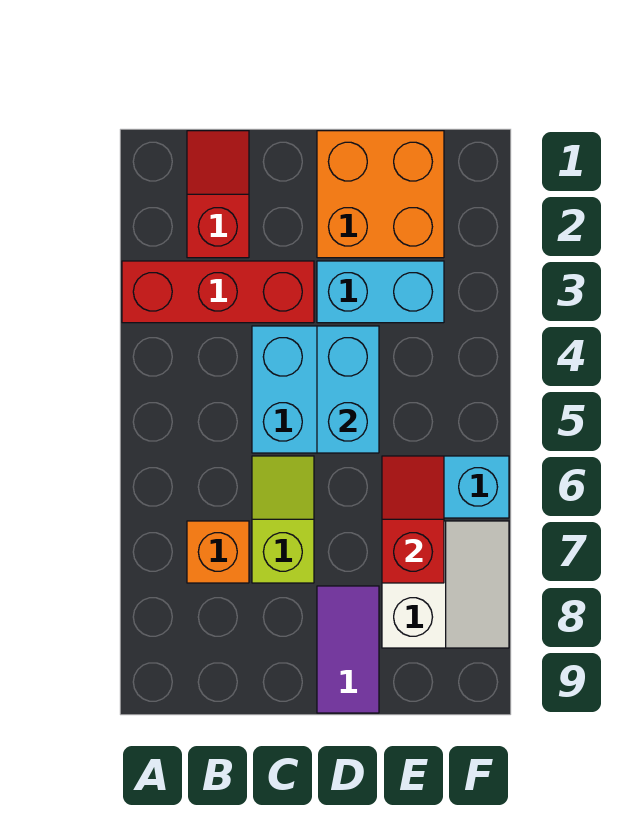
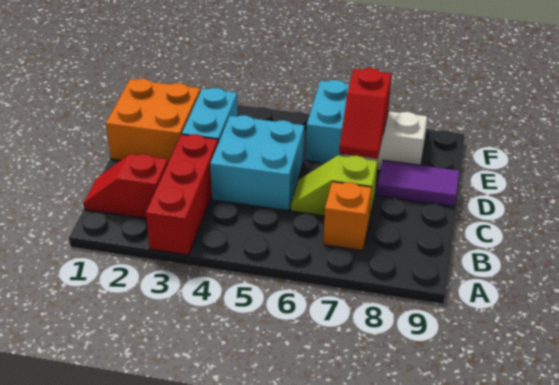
cyan brick D4:D5 level 2 -> none
red slope E6:E7 level 2 top 7 -> red slope D7:E7 level 2 top E

